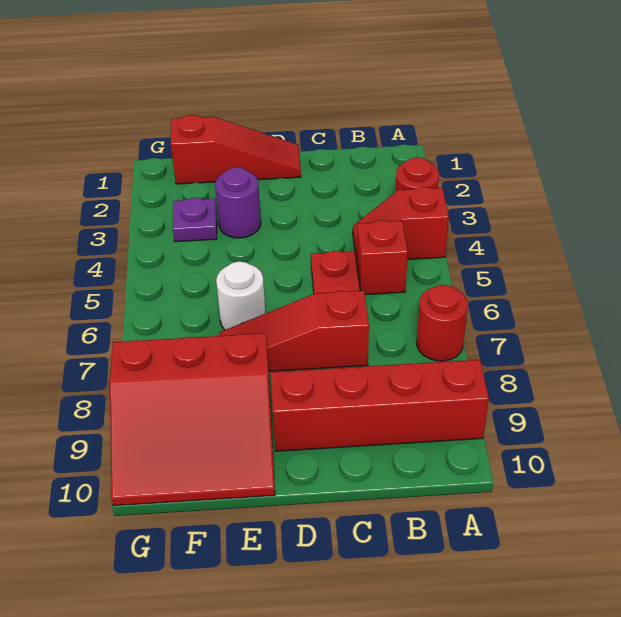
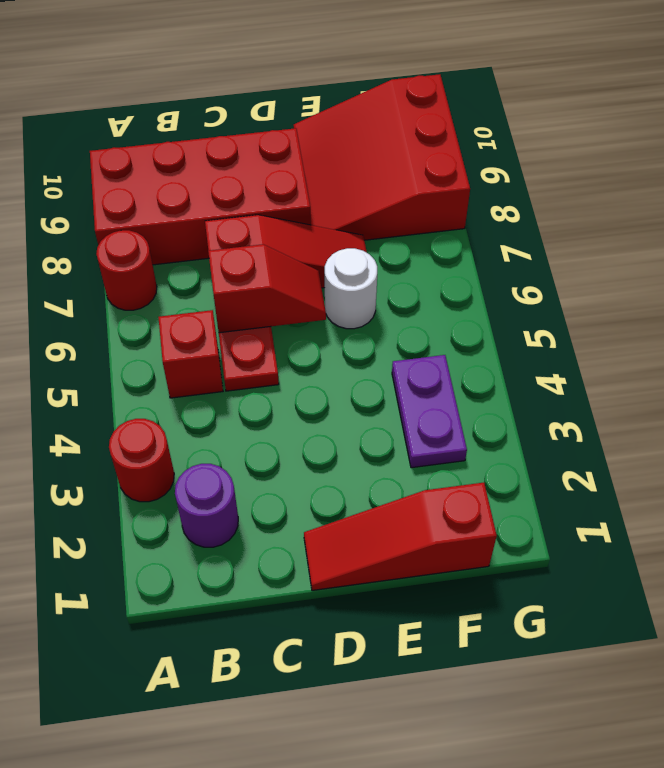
red slope A4:B4 level 1 top A -> red slope C6:D6 level 2 top C
red brick A9:D9 level 1 -> red brick A8:D9 level 1
purple round brick E3 level 1 -> purple round brick B2 level 1
red slope E8:G10 level 1 top 8 -> red slope E8:G10 level 1 top G
purple plate F3 level 1 -> purple plate F3:F4 level 1

